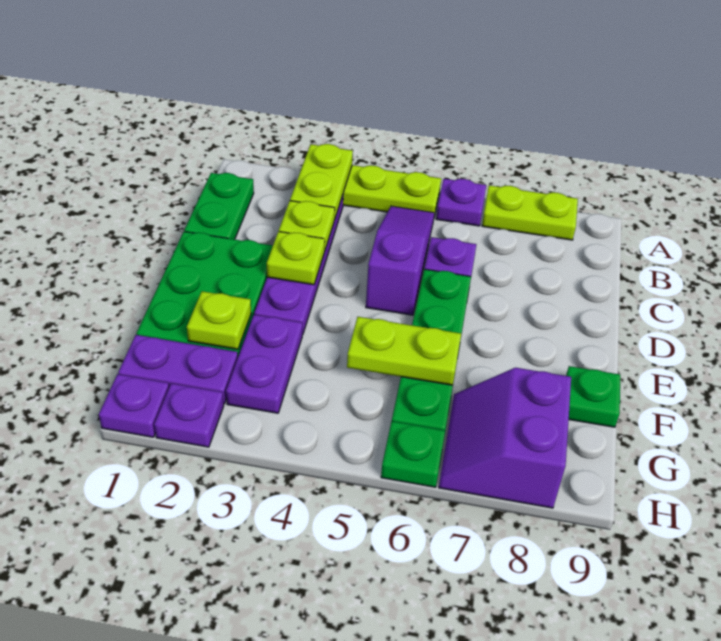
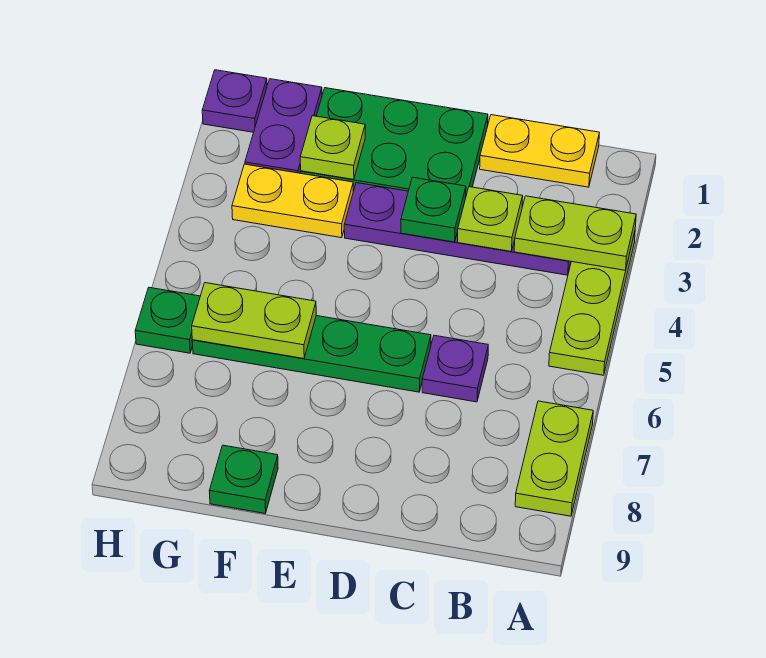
purple plate A6 level 1 -> none
green plate B1:C1 level 1 -> yellow plate B1:C1 level 1
purple slope B5:D5 level 1 top D -> none
lime plate D3 level 2 -> green plate D3 level 2
purple plate F3:G3 level 1 -> yellow plate F3:G3 level 1
lime plate F5:F6 level 2 -> lime plate F6:G6 level 2
purple slope G7:H8 level 1 top 8 -> none
purple plate H2 level 1 -> none

